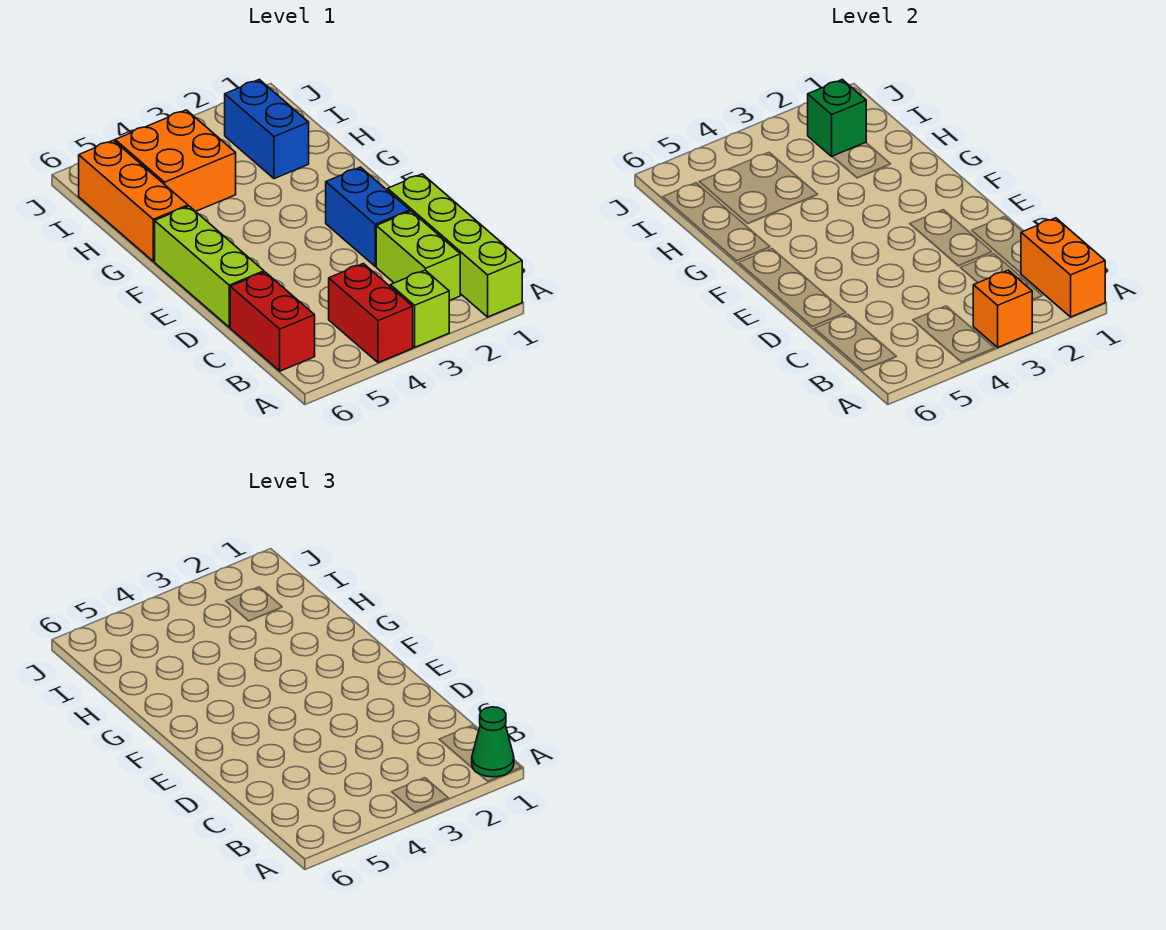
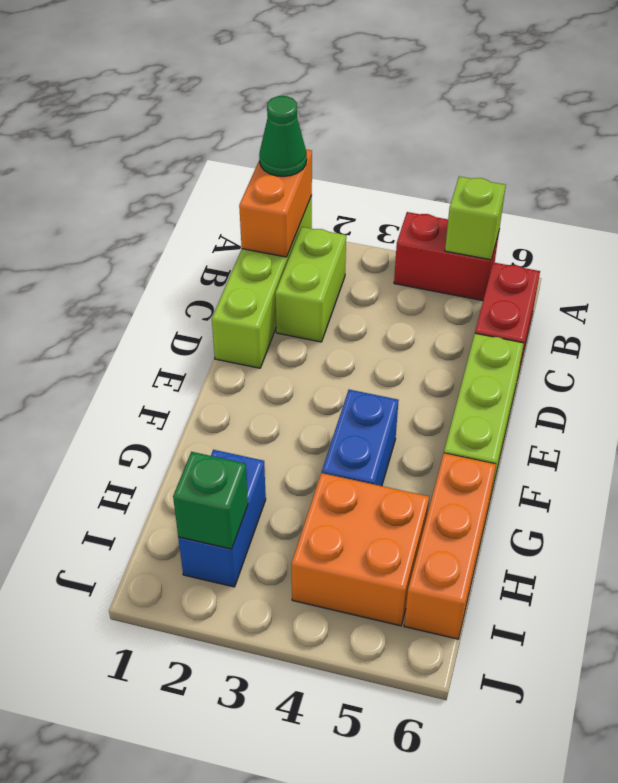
lime brick A3 level 1 -> lime brick A5 level 2
orange brick A3 level 2 -> none
red brick A4:B4 level 1 -> red brick A4:A5 level 1
blue brick D2:E2 level 1 -> blue brick F4:G4 level 1

